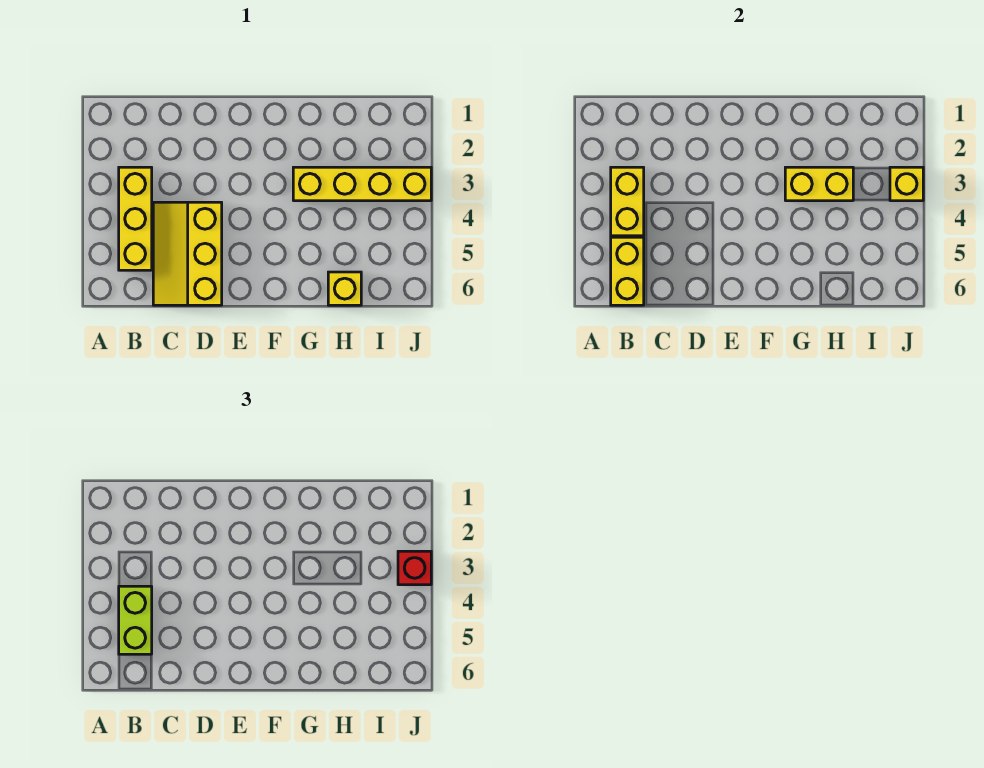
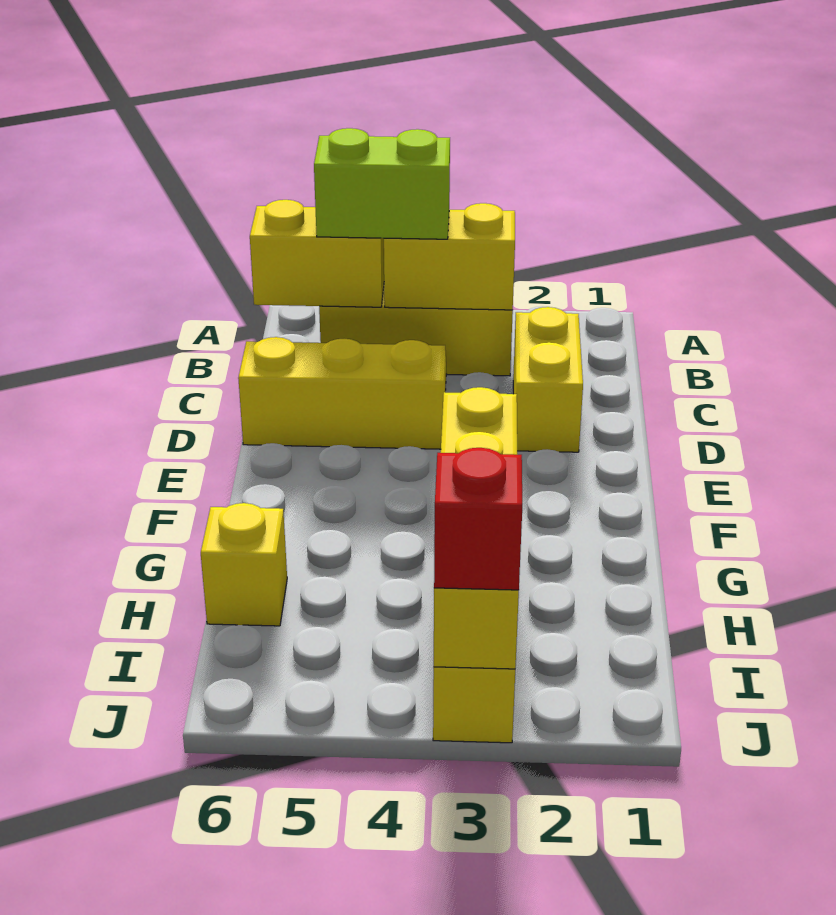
none -> yellow brick C2:D2 level 1

